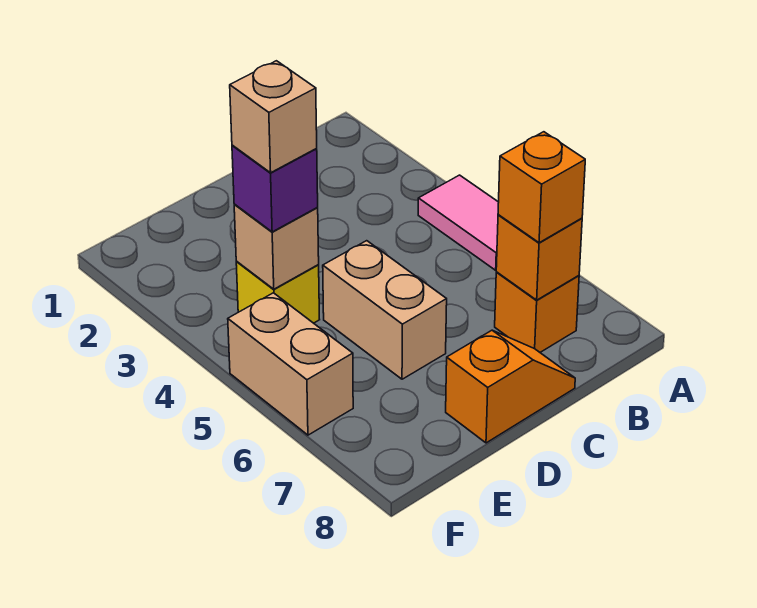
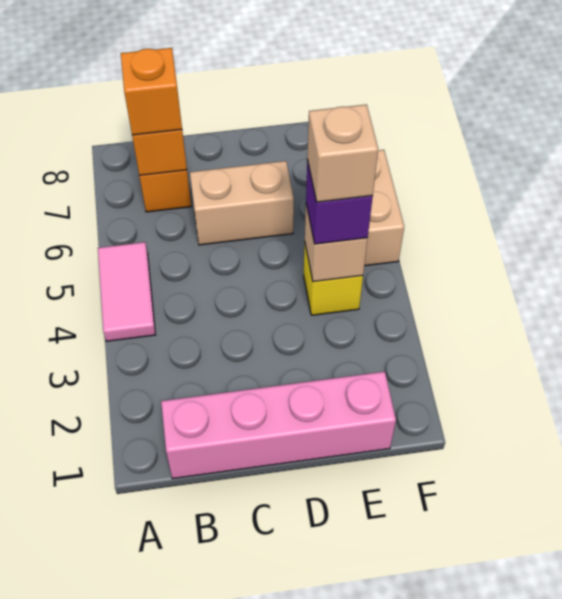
none -> pink brick B1:E1 level 1
orange slope C8:D8 level 1 top D -> none
tan brick D5:D6 level 1 -> tan brick C6:D6 level 1

